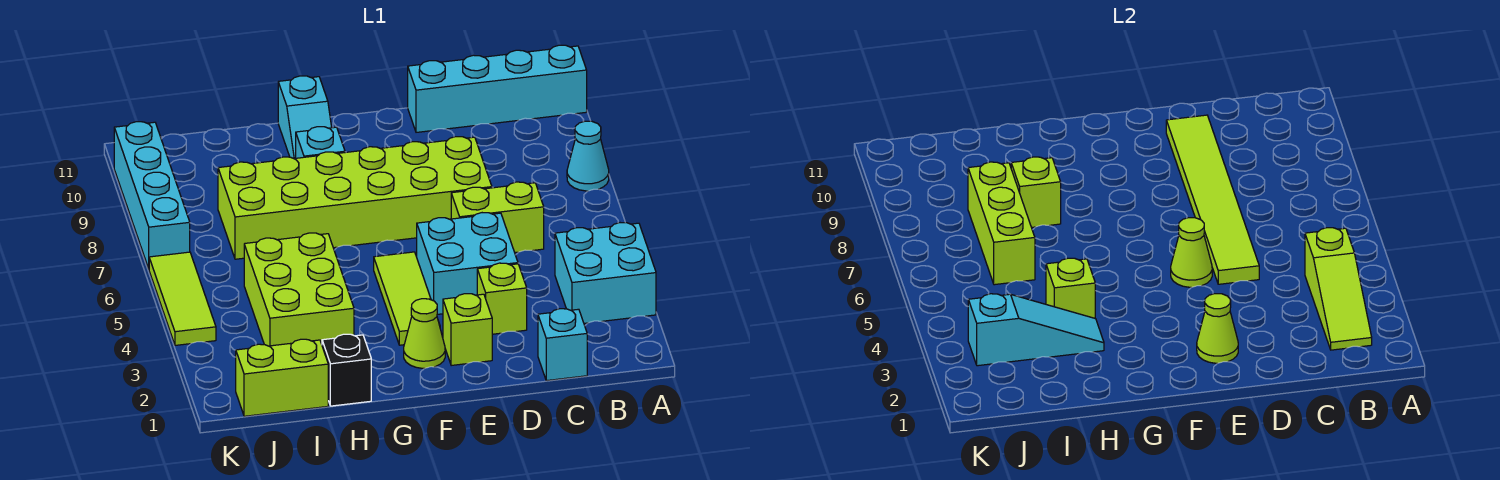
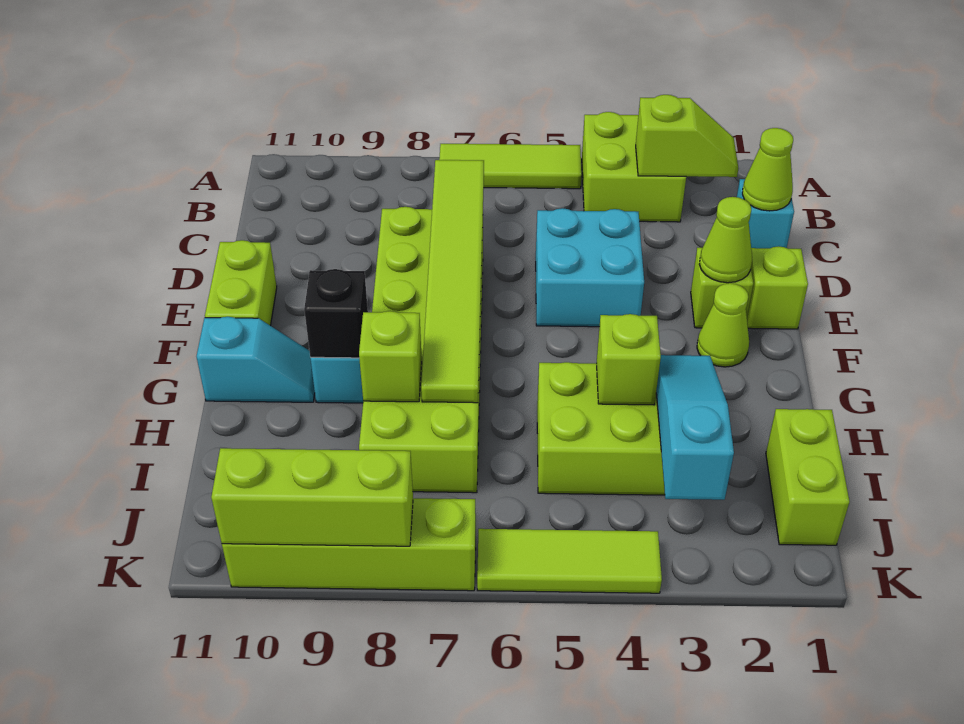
cyan brick A3:B4 level 1 -> lime brick A3:B4 level 1
cyan cone A8 level 1 -> none
cyan brick A11:D11 level 1 -> none
lime slope B2:B4 level 2 top 4 -> lime slope B2:B3 level 2 top 3
lime brick C6:D6 level 1 -> lime brick E11:F11 level 1
lime brick D3 level 1 -> lime brick E1 level 1
lime tile D5:D10 level 2 -> lime tile C7:H7 level 2
lime cone E5 level 2 -> lime cone C1 level 2
lime tile F3:F5 level 1 -> lime tile A5:A7 level 1
black brick H1 level 1 -> black brick G9 level 2
lime brick I6:I8 level 2 -> lime brick K8:K10 level 2
cyan brick K7:K10 level 1 -> lime brick K7:K10 level 1

